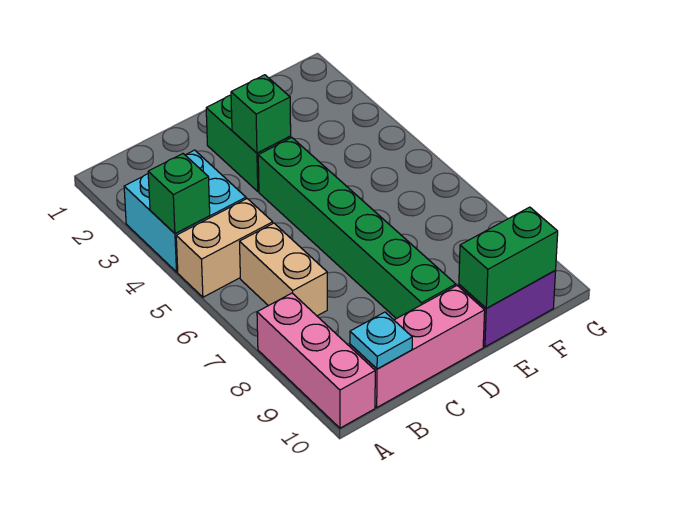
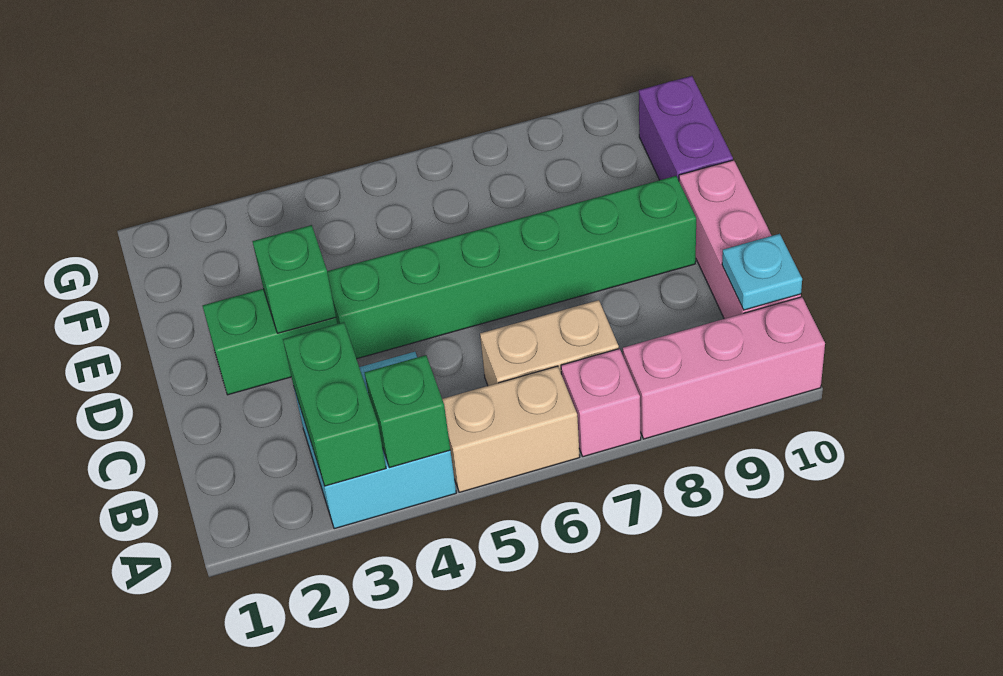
tan brick A5:B5 level 1 -> tan brick A5:A6 level 1
none -> pink brick A7 level 1
green brick E10:F10 level 2 -> green brick A3:B3 level 2

